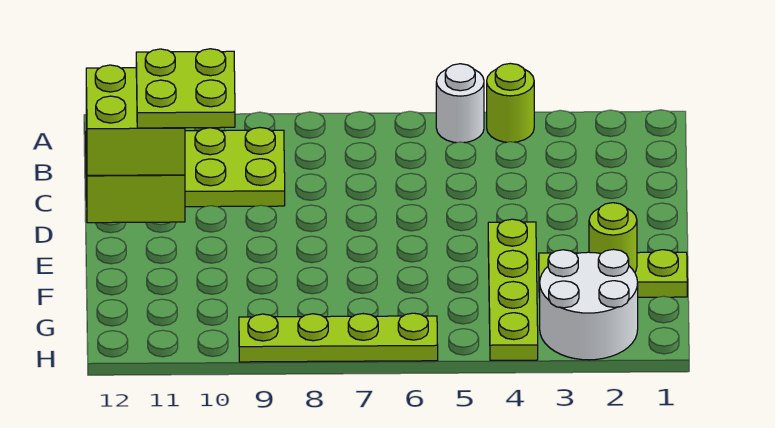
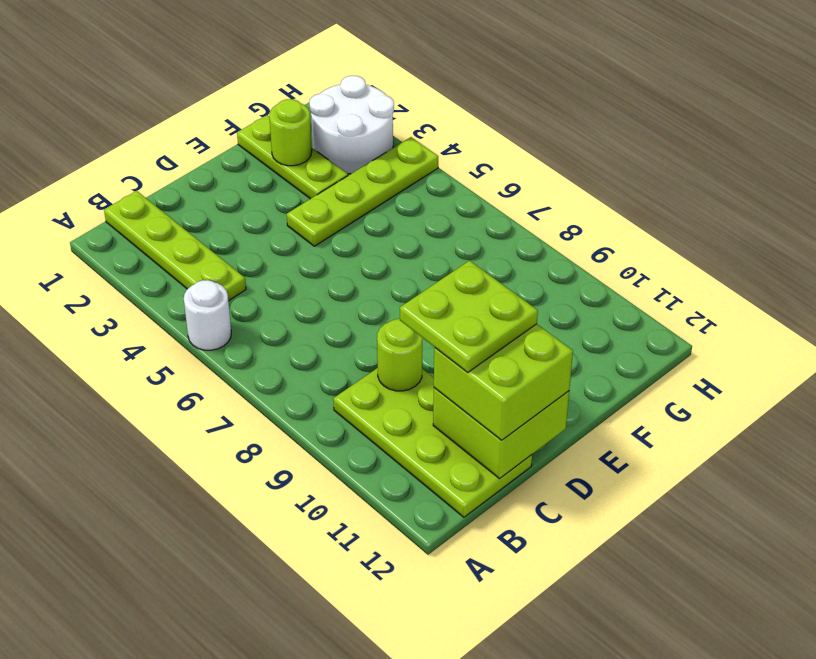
lime round brick A4 level 1 -> lime round brick C9 level 2
lime plate H6:H9 level 1 -> lime plate B1:B4 level 1

